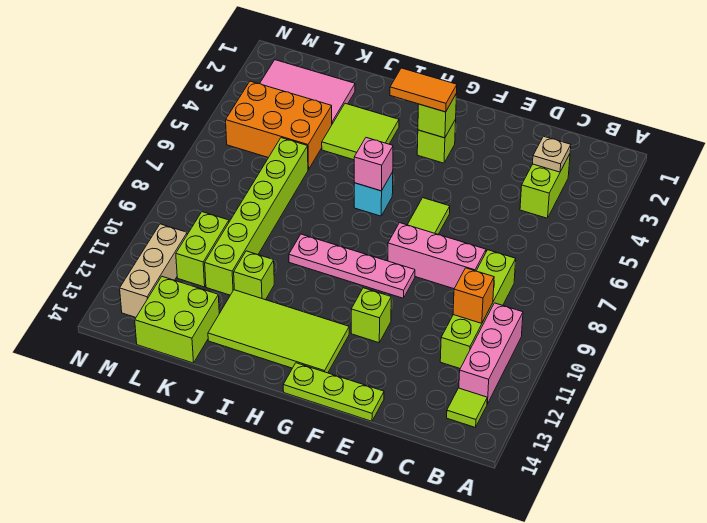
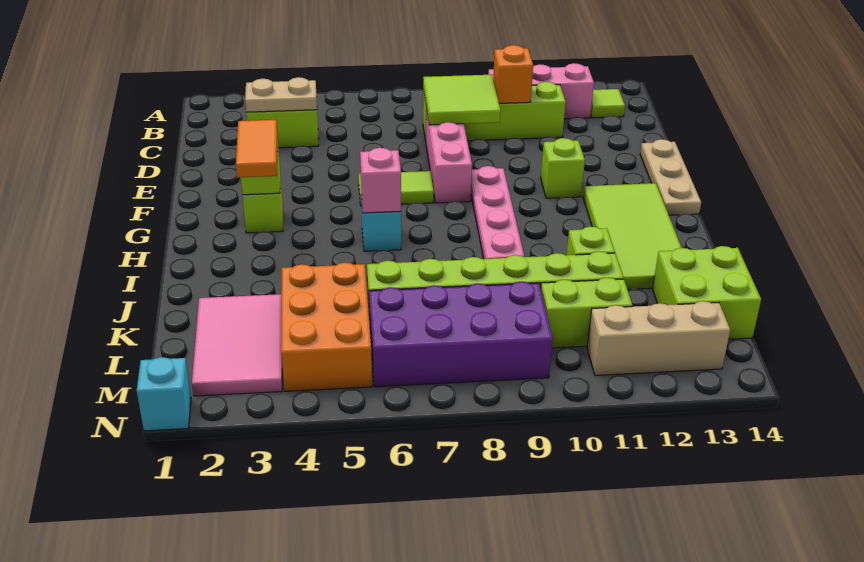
tan plate C3 level 2 -> tan plate C3:C4 level 2
lime plate E14:G14 level 1 -> tan plate E14:G14 level 1
lime tile I3:J4 level 1 -> lime tile C8:D9 level 2
none -> purple brick L6:M9 level 1
none -> cyan brick N1 level 1

